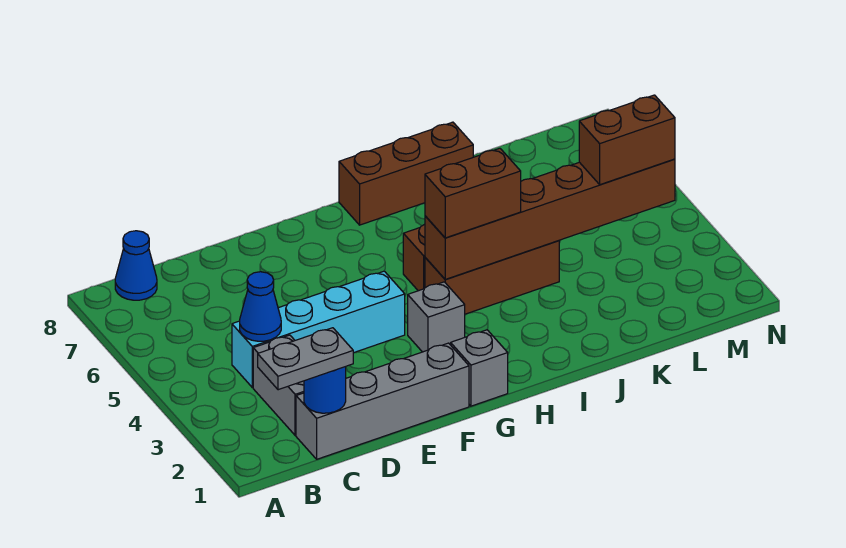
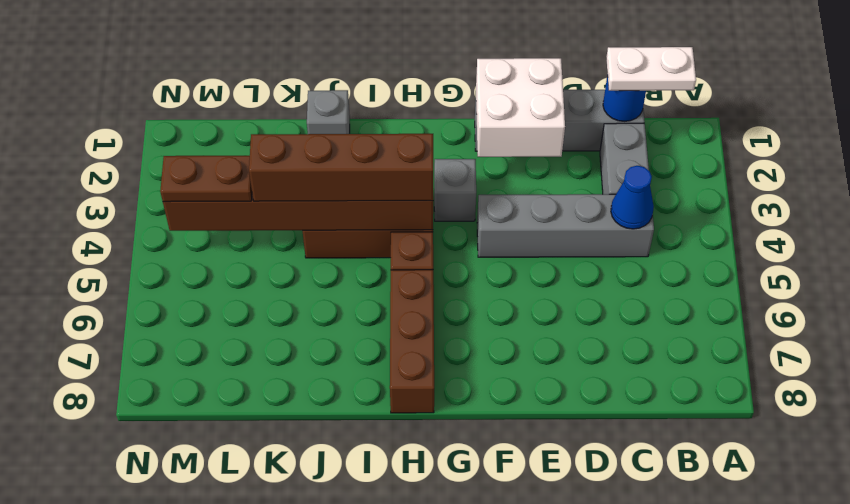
grey plate B1:C1 level 3 -> white plate B1:C1 level 3
blue cone B8 level 1 -> none
cyan brick C4:F4 level 1 -> grey brick C4:F4 level 1
none -> white brick E1:F2 level 2
grey brick G1 level 1 -> grey brick J1 level 1
brown brick H4:I4 level 3 -> brown brick H4:K4 level 3
brown brick H8:J8 level 1 -> brown brick H6:H8 level 1
brown brick L4:M4 level 3 -> brown plate L4:M4 level 3

